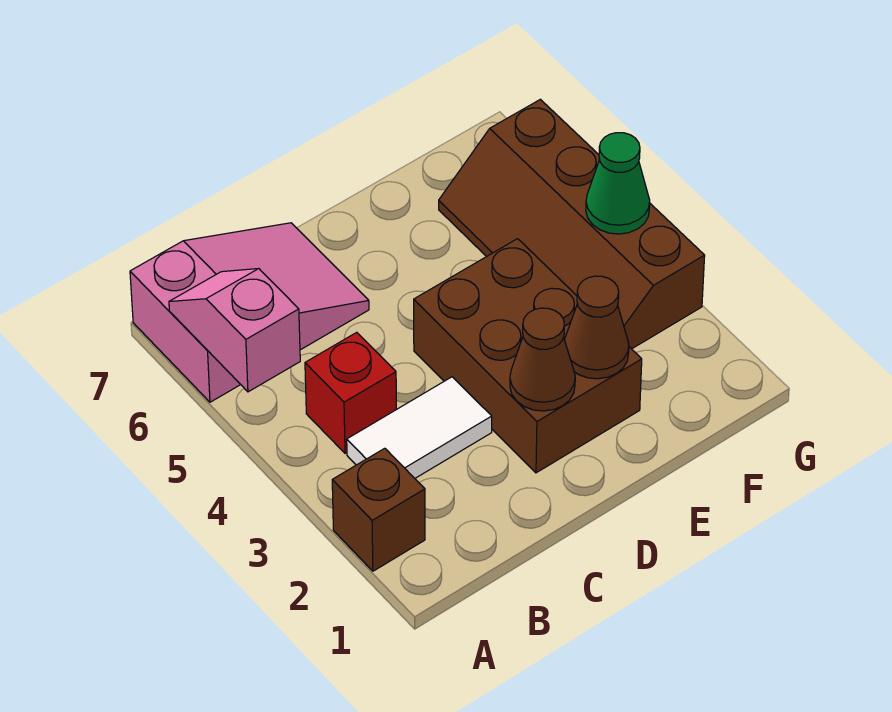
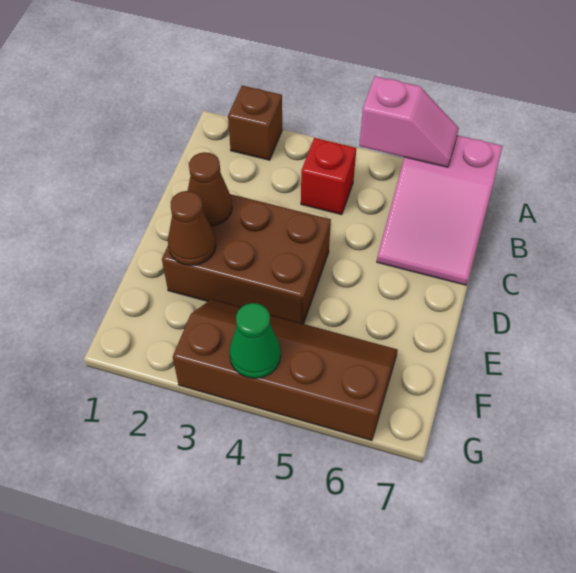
white tile B3:C3 level 1 -> none

